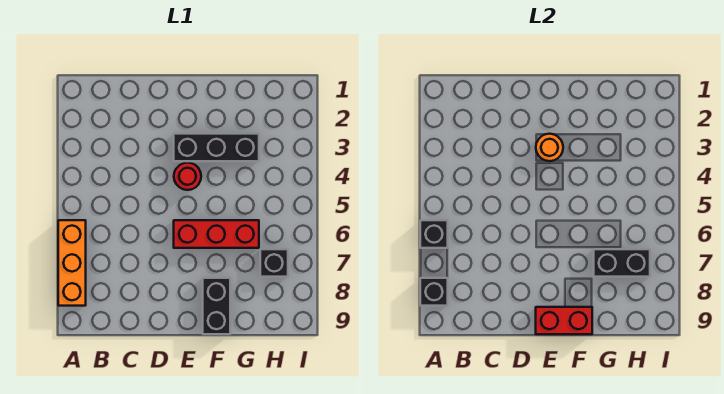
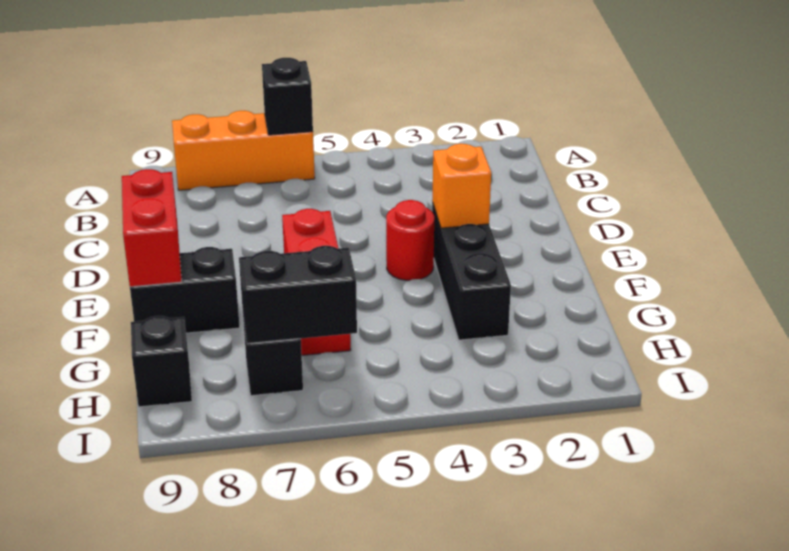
black brick A8 level 2 -> black brick H9 level 1
orange round brick E3 level 2 -> orange brick E3 level 2
black brick G7:H7 level 2 -> black brick H6:H7 level 2

